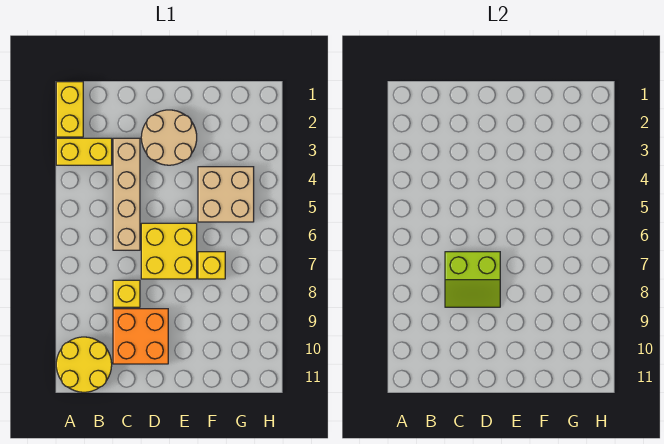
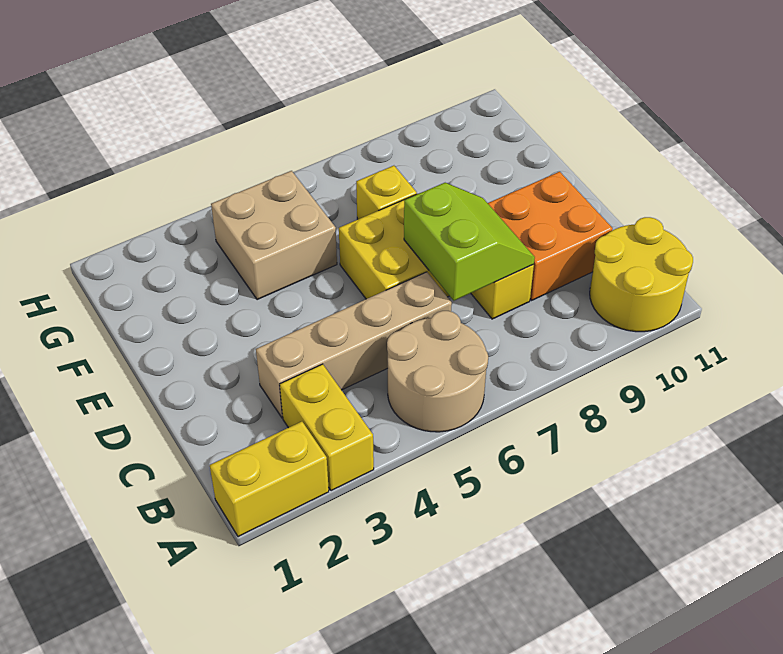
tan round brick D2:E3 level 1 -> tan round brick A5:B6 level 1

